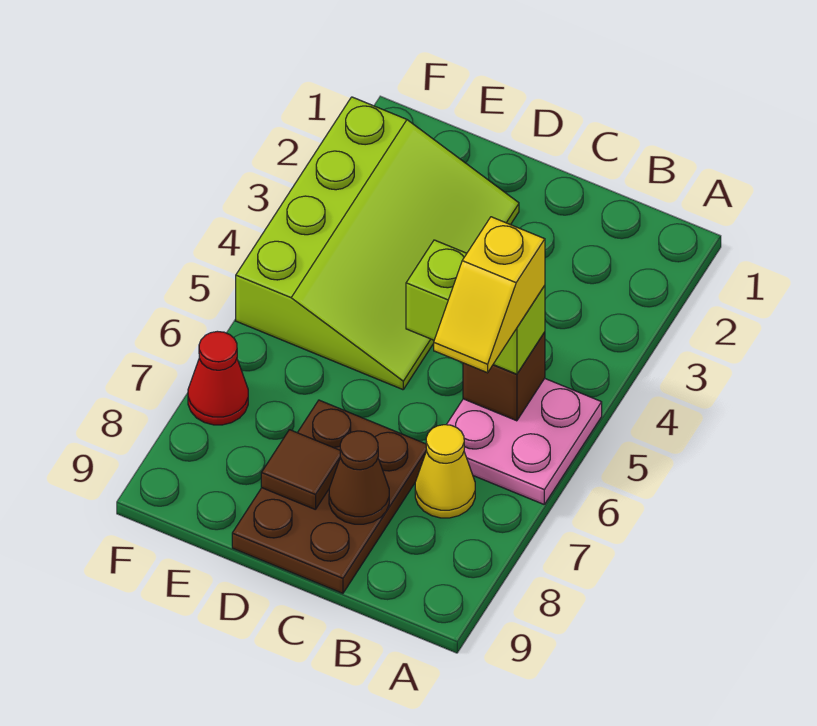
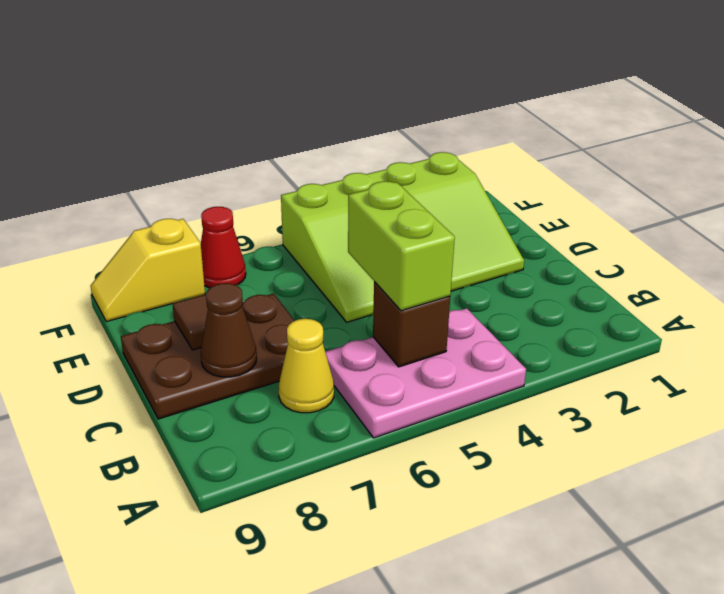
pink plate A5:B6 level 1 -> pink plate A4:B6 level 1
yellow slope B5:B6 level 4 top 5 -> yellow slope F8:F9 level 1 top 8

